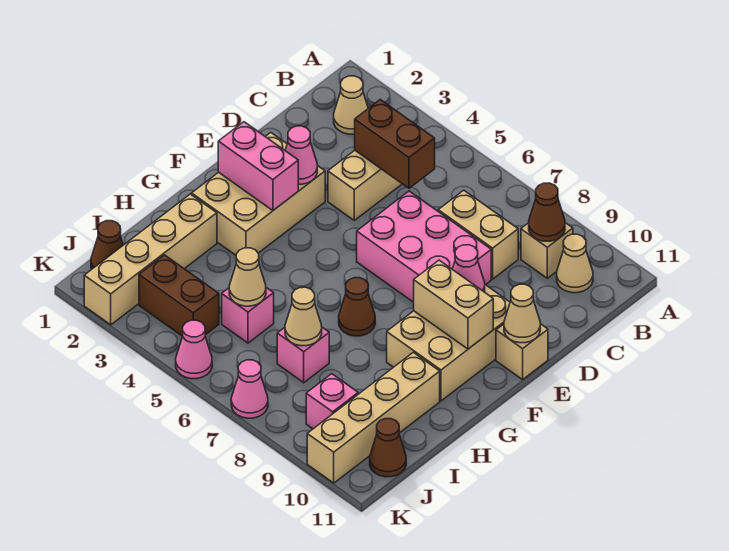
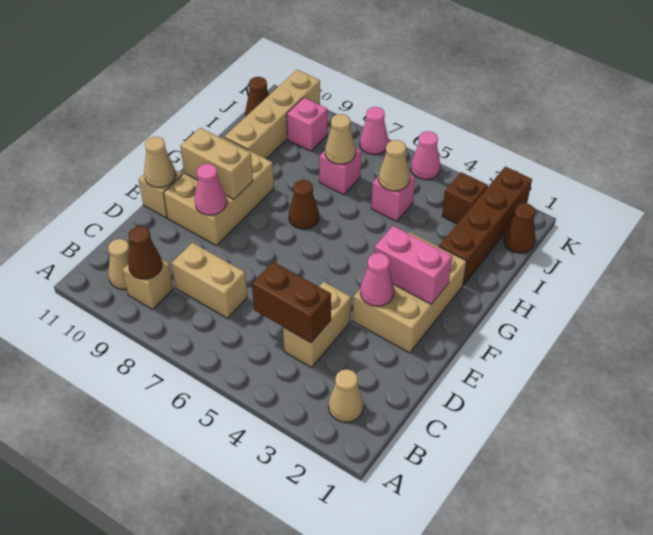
pink brick D6:E8 level 1 -> none
tan brick H2:K2 level 1 -> brown brick H2:K2 level 1
brown brick J3:J4 level 1 -> brown brick J3 level 1

